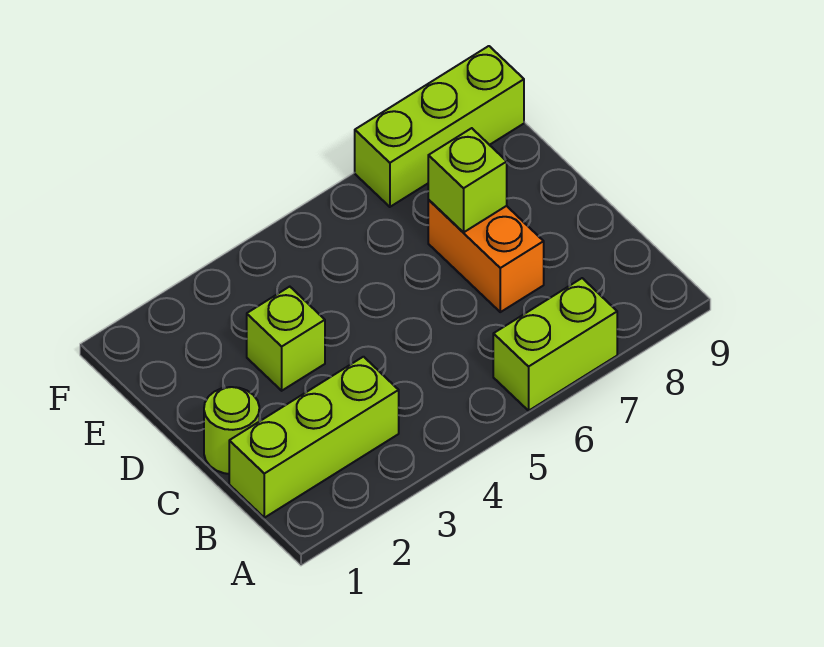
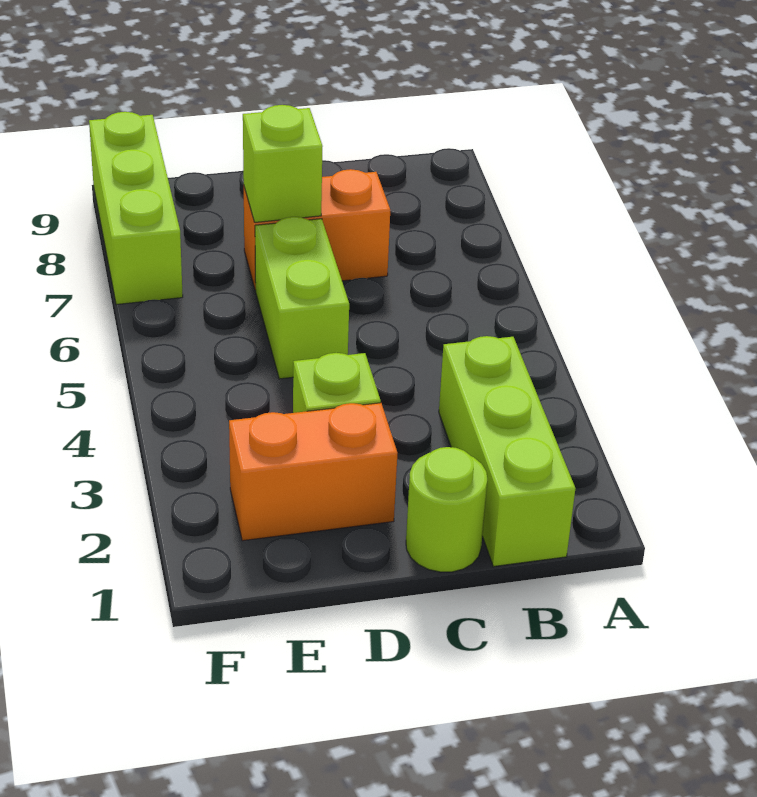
lime brick A6:A7 level 1 -> lime brick D5:D6 level 1
none -> orange brick D2:E2 level 1

